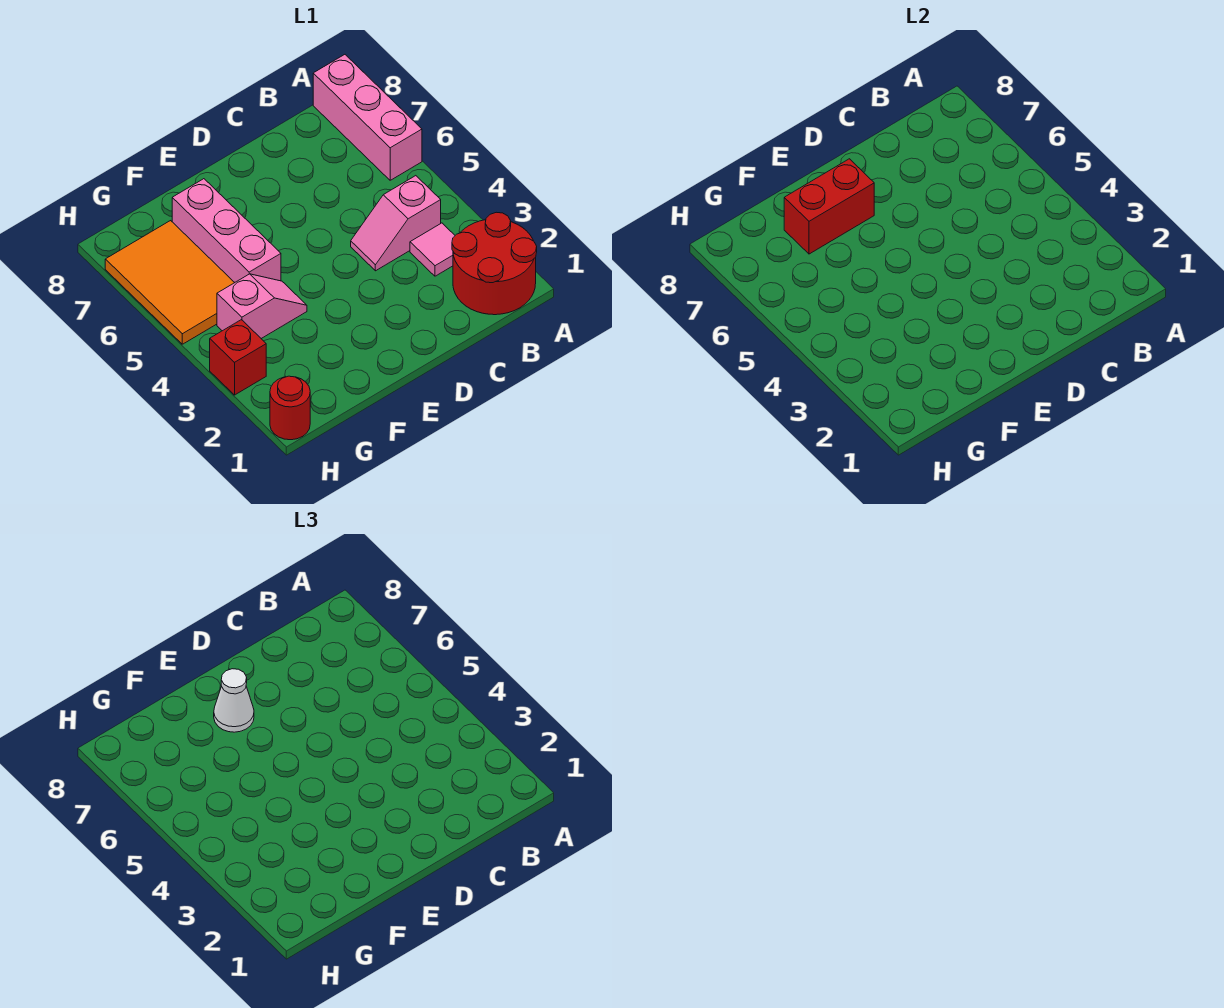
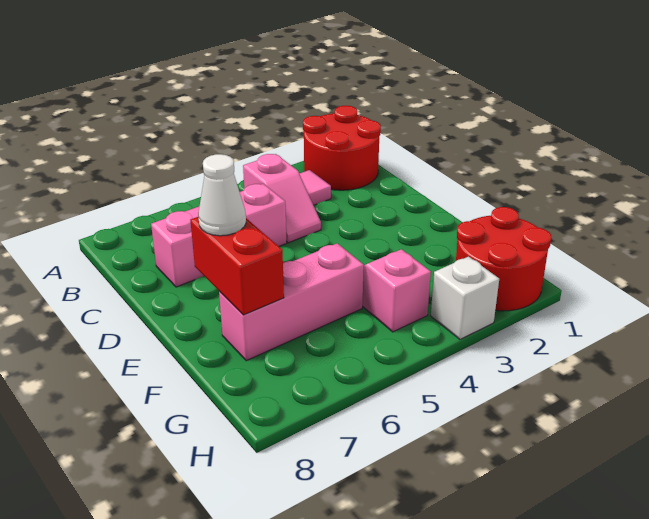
pink brick A6:A8 level 1 -> pink brick C5:C7 level 1
orange tile G5:H7 level 1 -> none
red round brick H1 level 1 -> red round brick G1:H2 level 1
red brick H3 level 1 -> white brick H3 level 1

